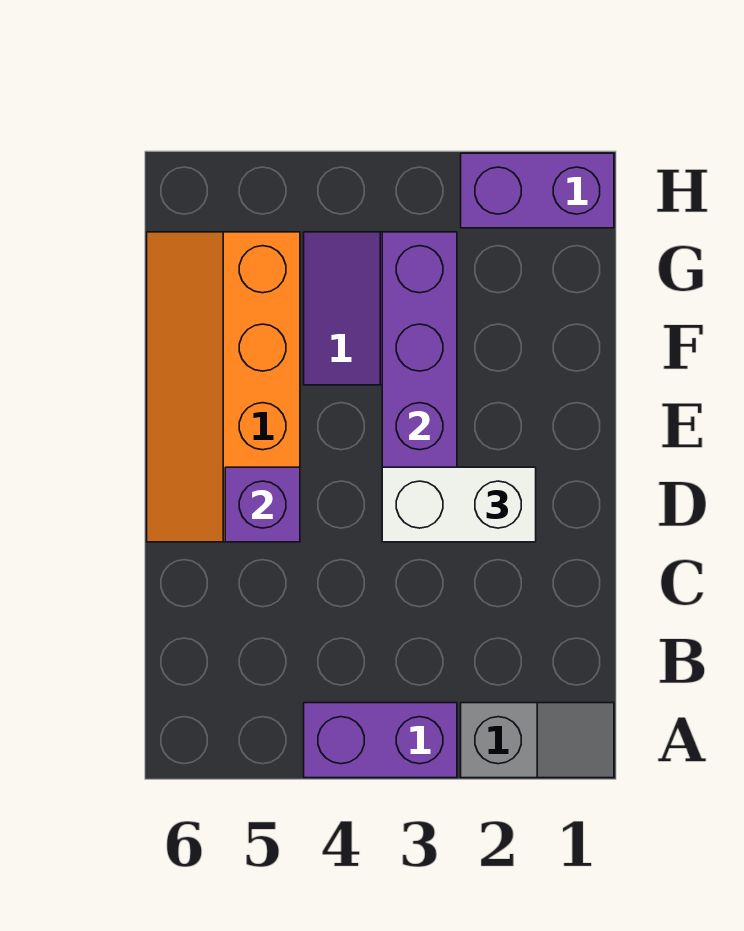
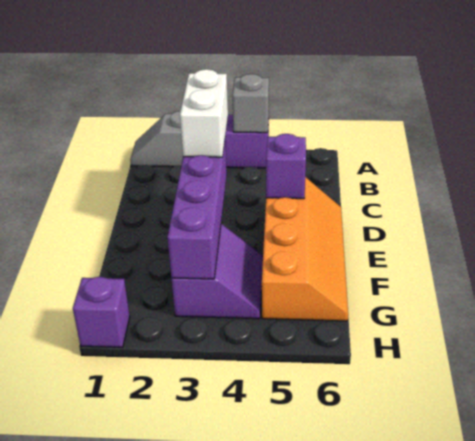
none -> grey brick A4 level 2
white brick D2:D3 level 3 -> white brick C3:D3 level 3
purple brick H1:H2 level 1 -> purple brick H1 level 1

